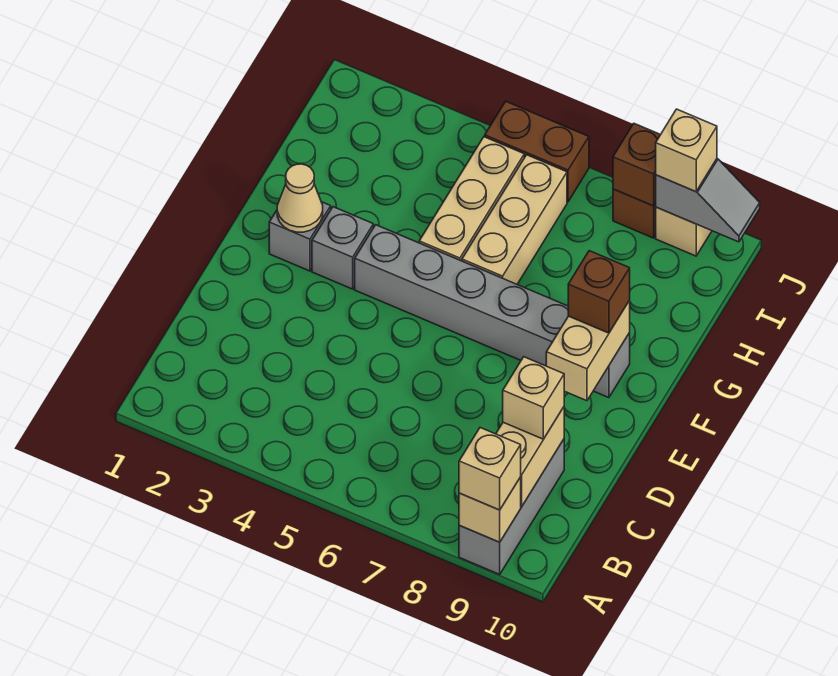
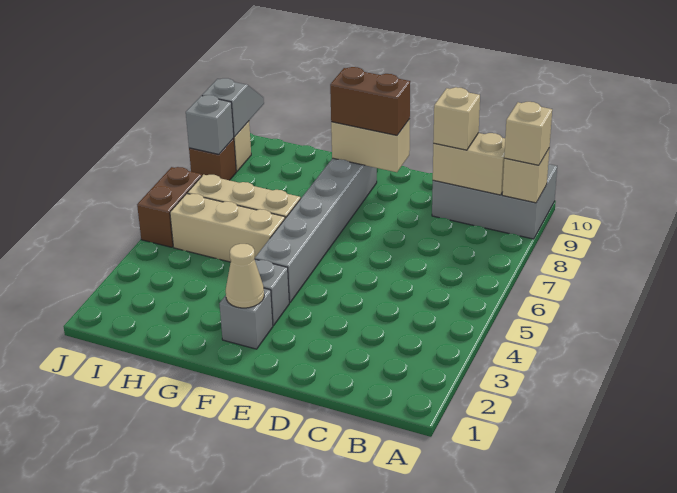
grey brick A9:C9 level 1 -> grey brick A9:C10 level 1
brown brick F9 level 3 -> brown brick E9:F9 level 3
brown brick J8 level 2 -> grey brick J8 level 2
tan brick J9 level 3 -> none

